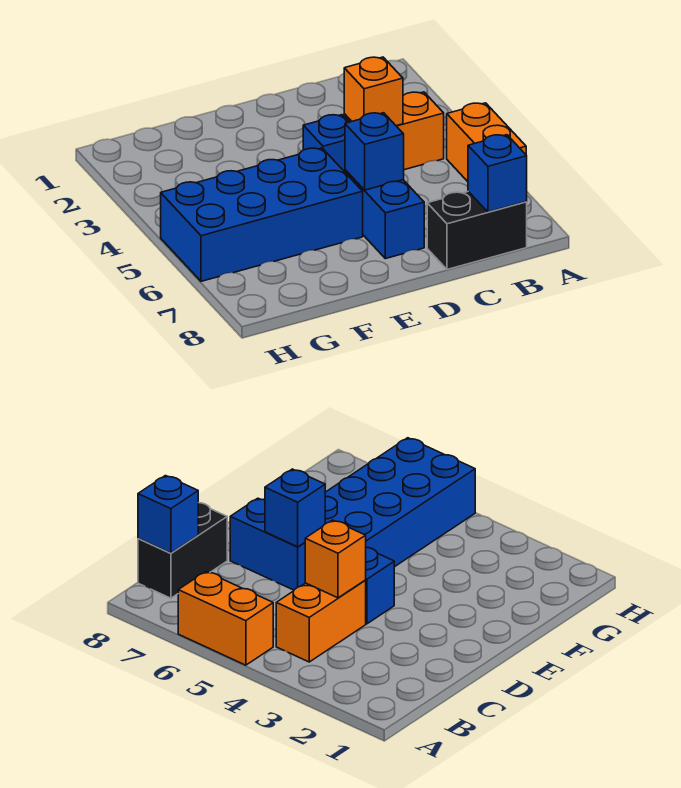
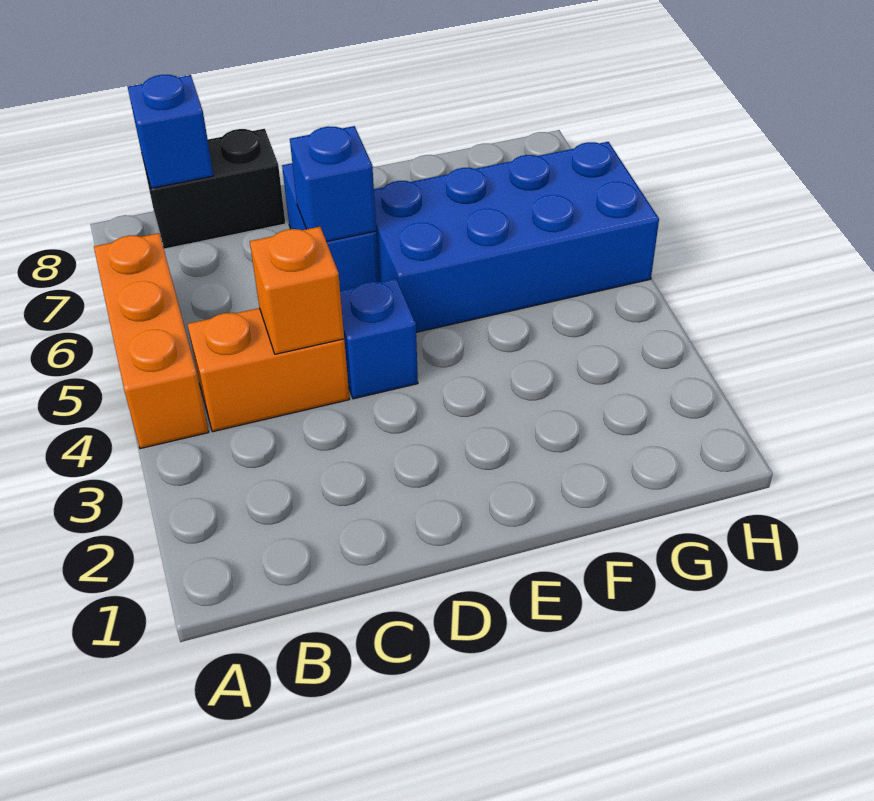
orange brick A5:A6 level 1 -> orange brick A4:A6 level 1

